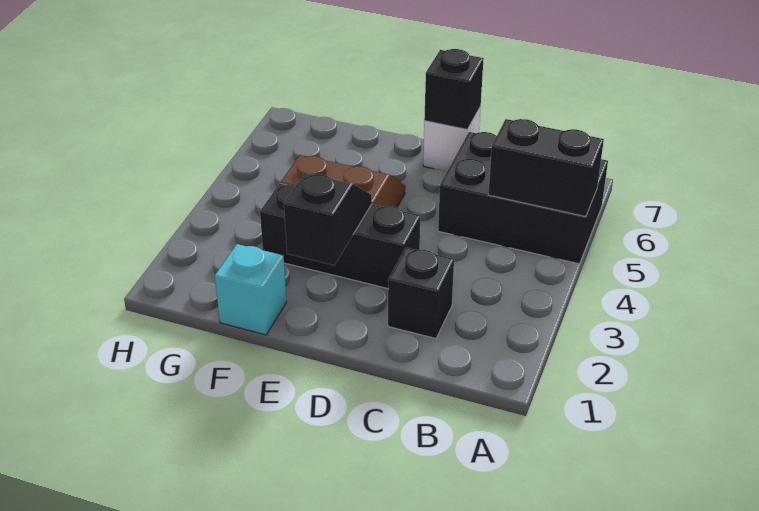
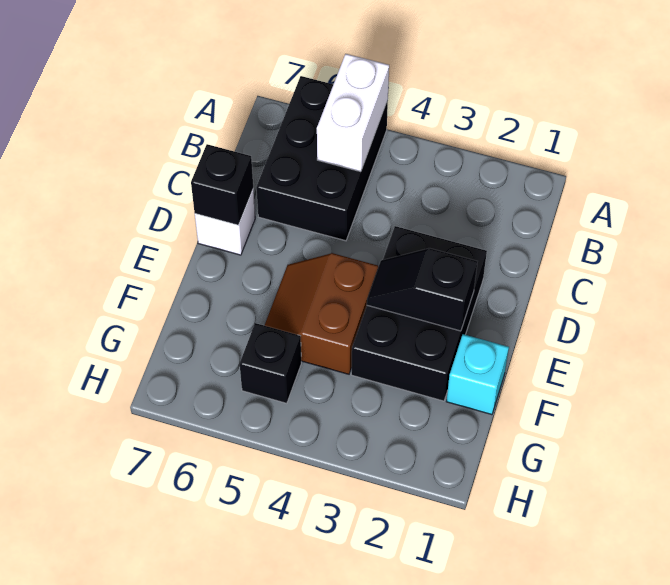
black brick A5:B5 level 2 -> white brick A5:B5 level 2
black brick C2 level 1 -> black brick G5 level 1
black brick D3:F3 level 1 -> black brick D2:F3 level 1

